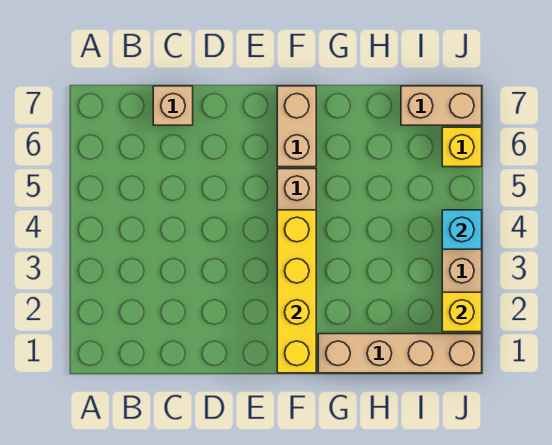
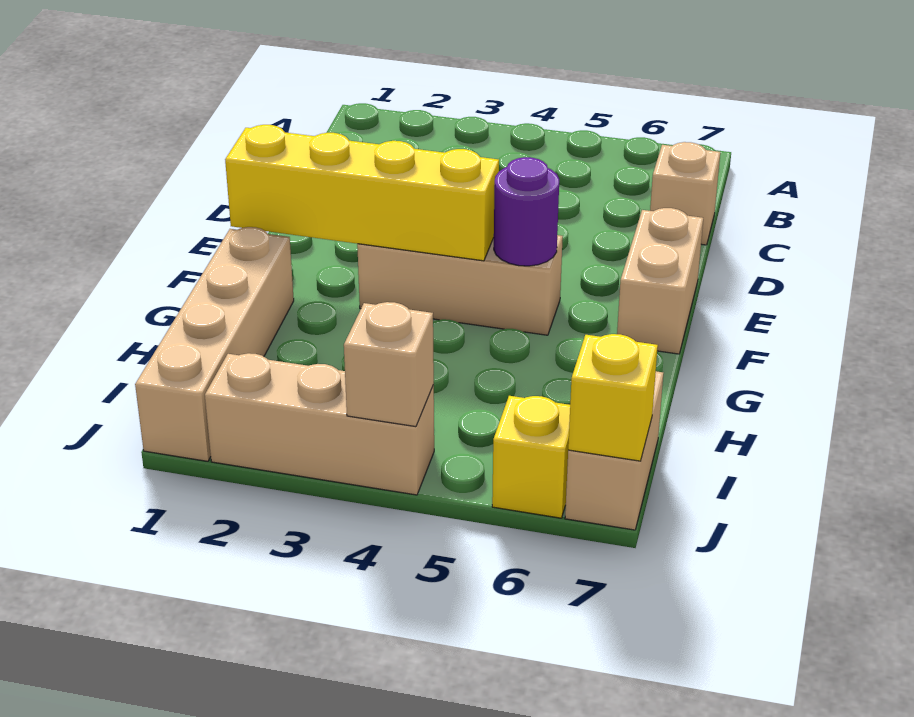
none -> purple round brick F5 level 2
tan brick F6:F7 level 1 -> tan brick E7:F7 level 1
yellow brick J2 level 2 -> yellow brick J7 level 2
cyan brick J4 level 2 -> tan brick J4 level 2

